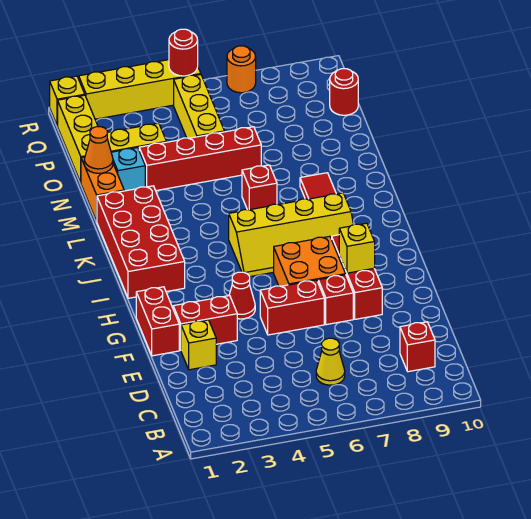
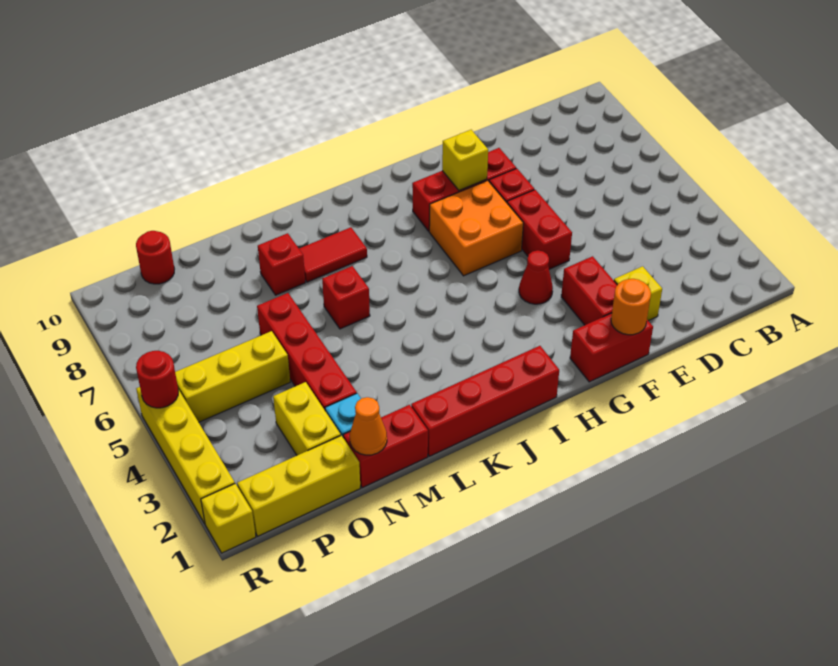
yellow cone C6 level 1 -> none
red brick C9 level 1 -> red brick M8 level 1
red brick I1:L2 level 1 -> red brick I1:L1 level 1
yellow slope I5:J8 level 1 top J -> none
orange brick M1:N1 level 1 -> red brick M1:N1 level 1
orange round brick R7 level 1 -> orange round brick F1 level 2

